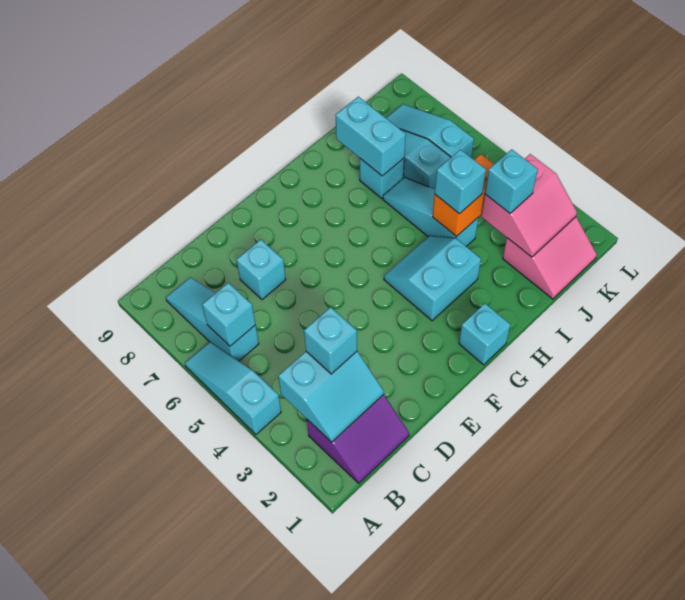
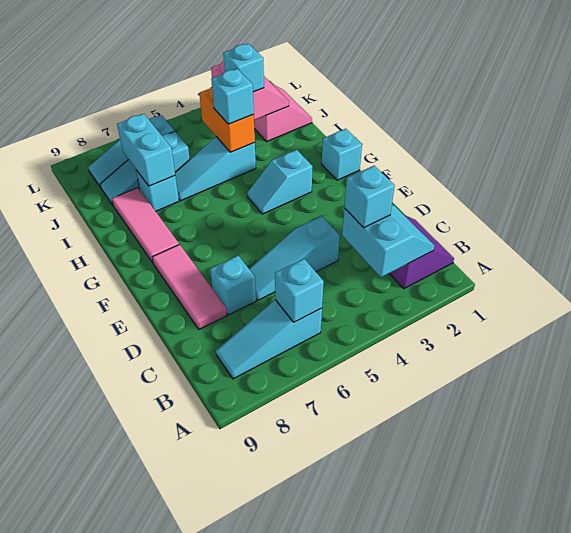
cyan slope A4:A6 level 1 top 4 -> cyan slope D4:D6 level 1 top 4
none -> pink tile D8:F8 level 1
cyan slope G3:H4 level 1 top 3 -> cyan slope G3:G4 level 1 top 3
none -> pink tile G8:I8 level 1
cyan brick I7:I8 level 2 -> cyan brick I7:J7 level 2

